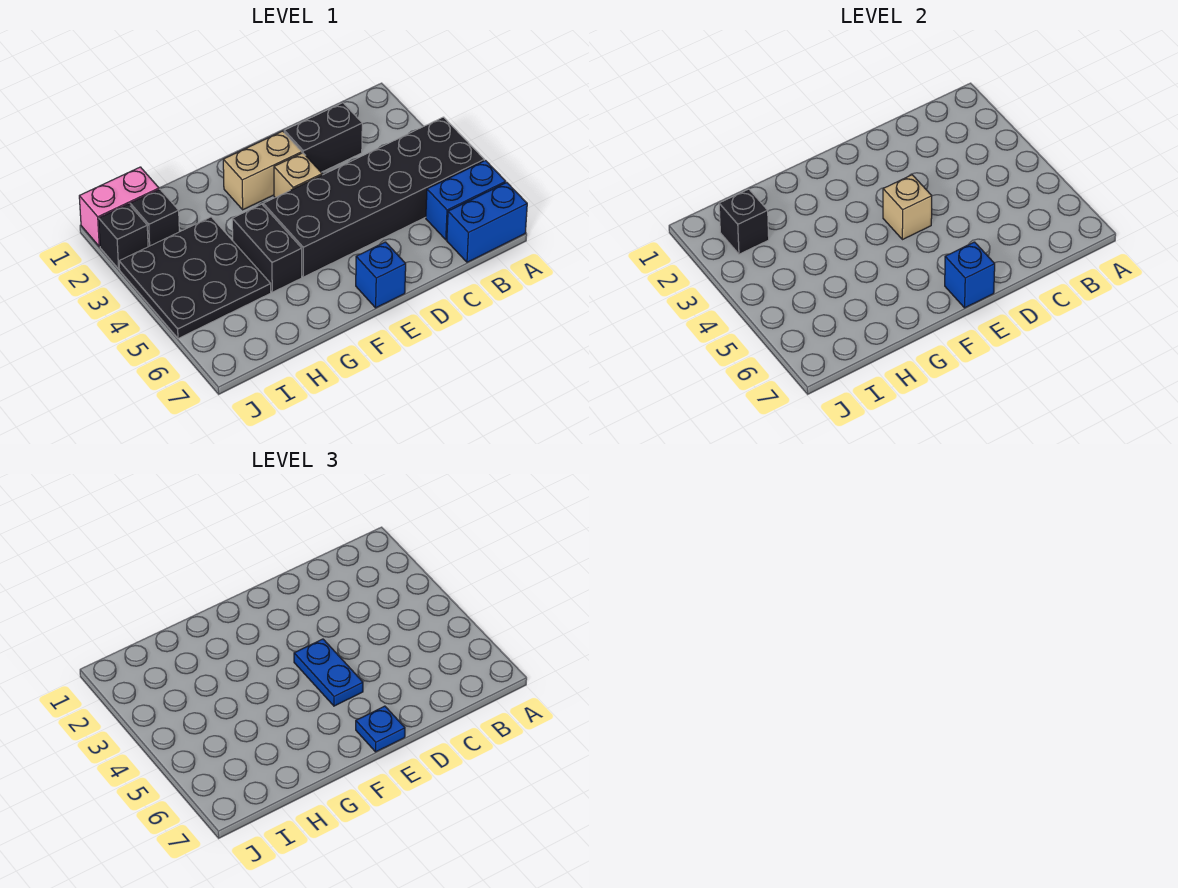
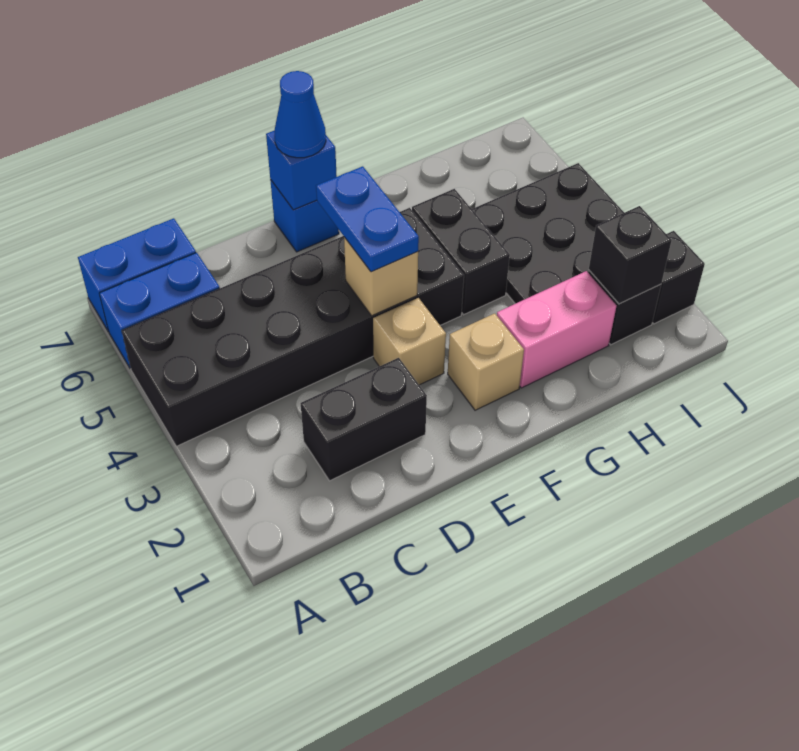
tan brick E2:F2 level 1 -> tan brick F2 level 1
blue plate E7 level 3 -> blue cone E7 level 3
pink brick I1:J1 level 1 -> pink brick G2:H2 level 1

